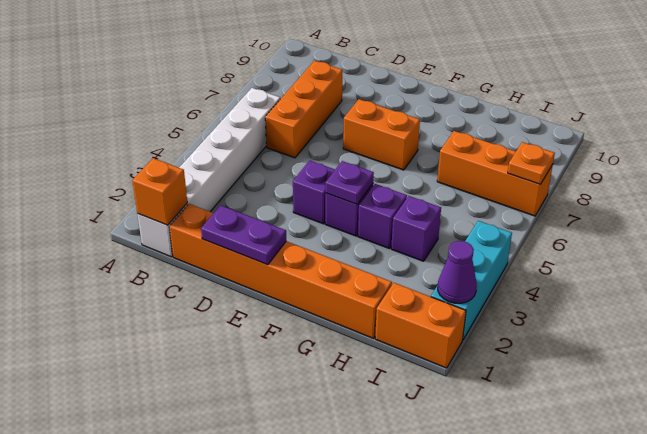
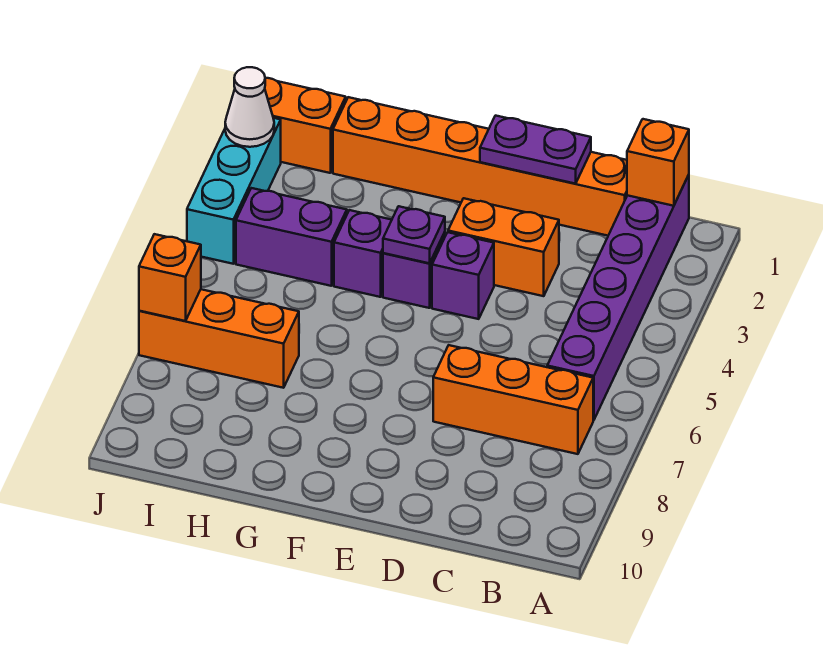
white brick B1:B6 level 1 -> purple brick B1:B6 level 1
orange brick C6:C8 level 1 -> orange brick B7:D7 level 1
orange brick E7:F7 level 1 -> orange brick D3:E3 level 1
purple brick H4 level 1 -> purple brick H4:I4 level 1
purple cone J2 level 2 -> white cone J2 level 2
orange plate J7 level 2 -> orange brick J7 level 2

